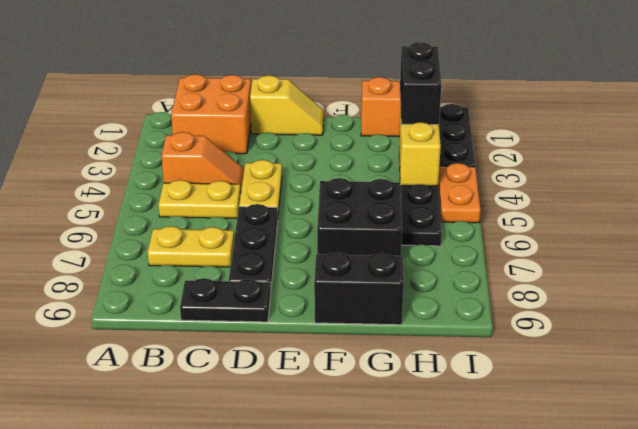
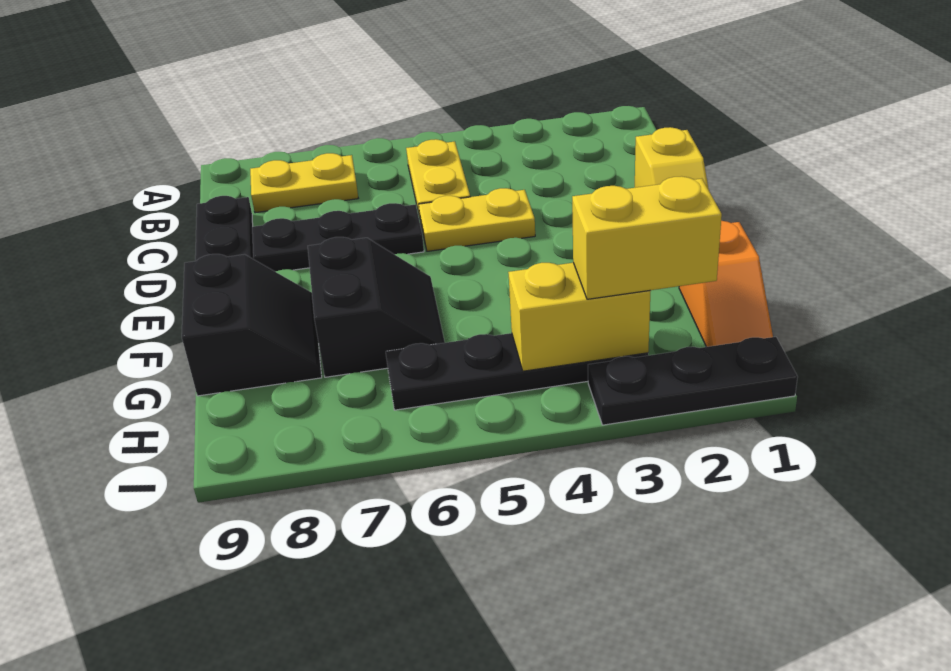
orange brick B1:C2 level 1 -> none
orange slope B4:C4 level 1 top B -> none
yellow plate B7:C7 level 1 -> yellow plate B7:B8 level 1
black brick F6:G7 level 1 -> black slope F6:G7 level 1 top 7
black brick H2:H3 level 3 -> yellow brick H2:H3 level 3
orange plate I4:I5 level 1 -> none

